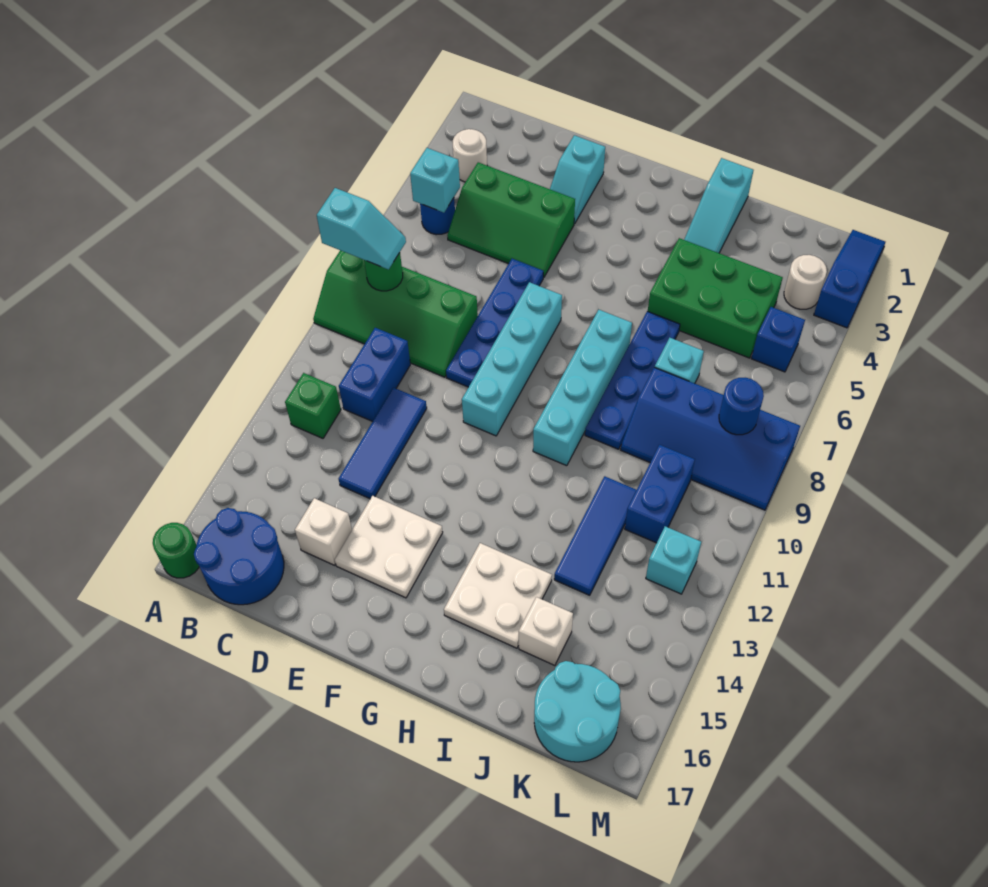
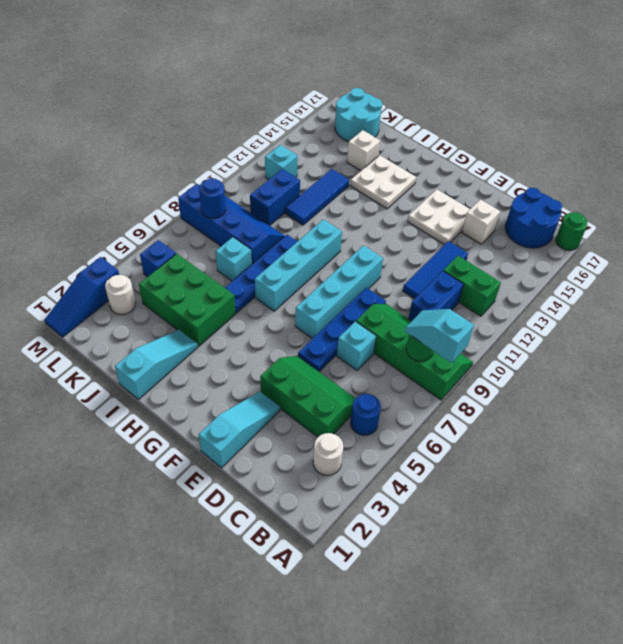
cyan brick B5 level 2 -> cyan brick D7 level 1
green brick B12 level 1 -> green brick B12:C12 level 1
cyan slope E2:E3 level 1 top 2 -> cyan slope E1:E3 level 1 top 1

